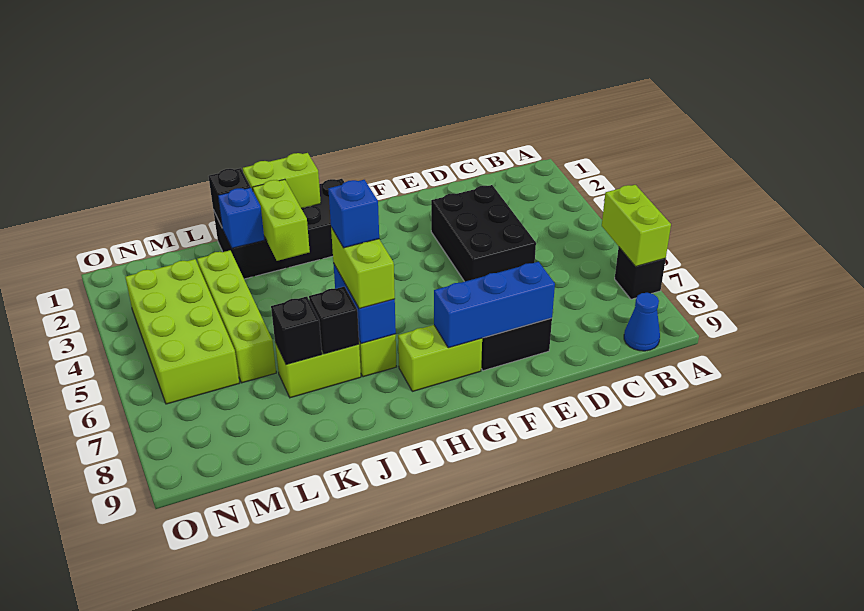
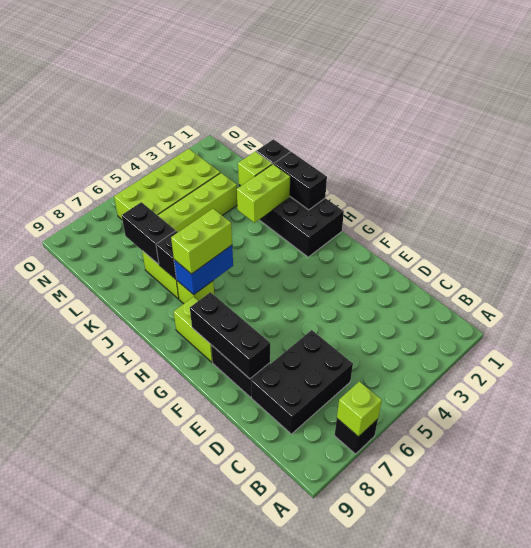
lime brick A6:A7 level 2 -> lime brick A7 level 2
blue cone B9 level 1 -> none
black brick D3:E5 level 1 -> black brick C6:D8 level 1
blue brick E8:G8 level 2 -> black brick E8:G8 level 2
lime brick I1:J1 level 2 -> black brick I1:J1 level 2
blue brick I6 level 4 -> none
blue brick K2 level 2 -> lime brick K2 level 2
black brick K7 level 2 -> black brick K7:L7 level 2

